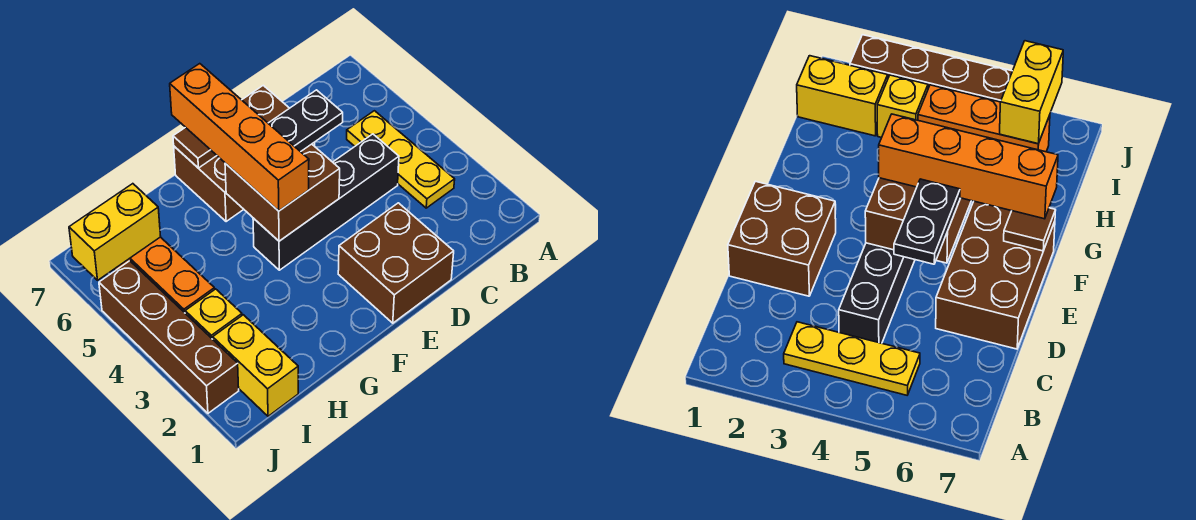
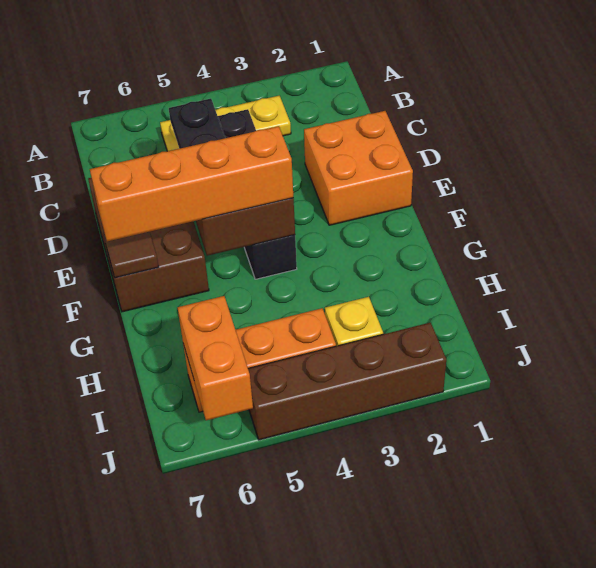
brown brick D1:E2 level 1 -> orange brick D1:E2 level 1
yellow brick I1:I2 level 1 -> none
yellow brick I6:J6 level 2 -> orange brick I6:J6 level 2

